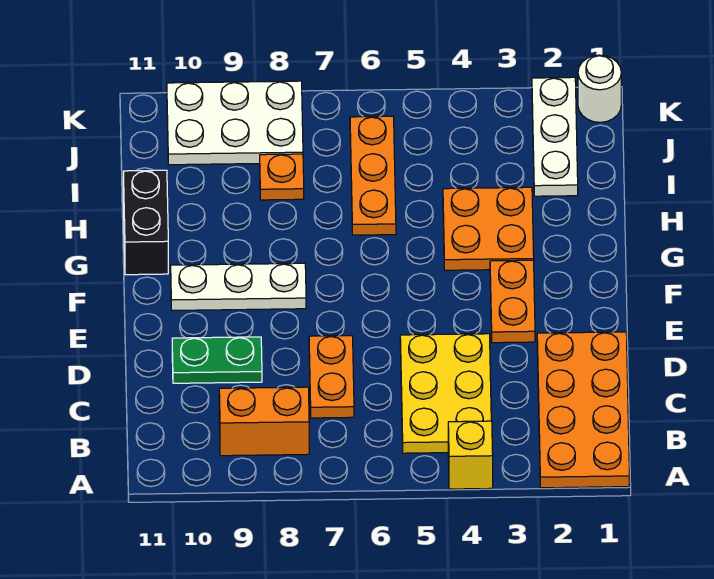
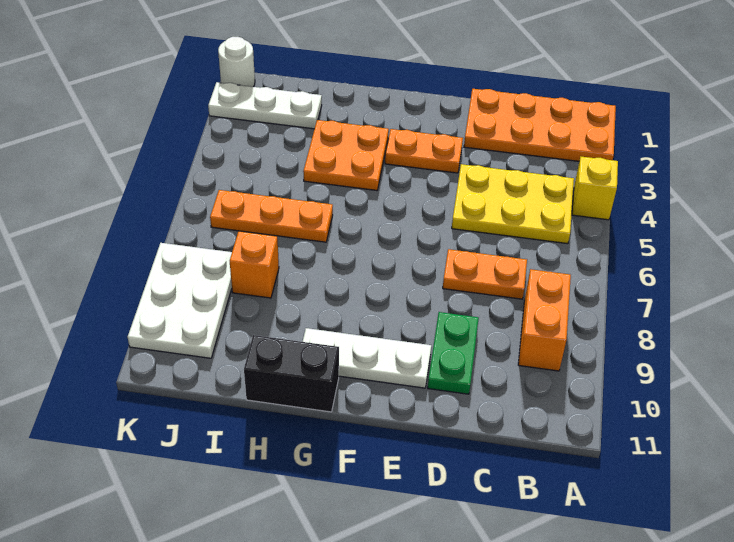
white plate F8:F10 level 1 -> white plate E10:G10 level 1
orange plate I8 level 1 -> orange brick I8 level 1

